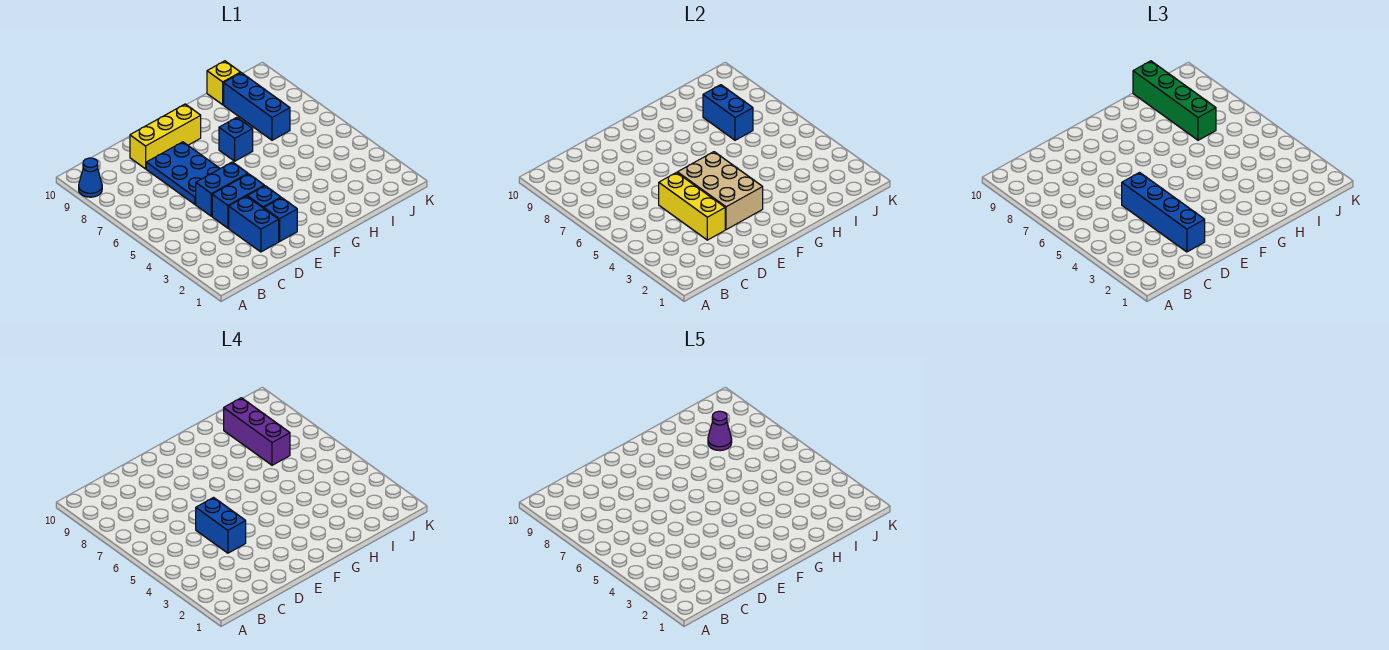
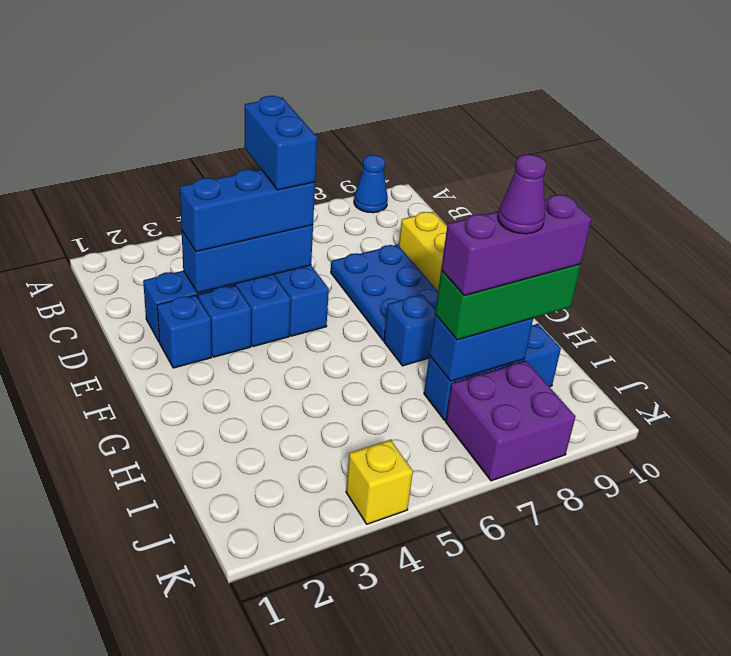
blue brick D2:D5 level 3 -> blue brick D3:D5 level 3
yellow brick D3:D5 level 2 -> blue brick D3:D5 level 2
blue brick D4:D5 level 4 -> blue brick C5:D5 level 4
blue plate D6:E8 level 1 -> blue plate D7:F8 level 1
tan brick E3:F5 level 2 -> none
green brick I7:I10 level 3 -> green brick I7:I9 level 3
yellow brick I10 level 1 -> yellow brick K4 level 1
none -> purple brick J7:K8 level 1

